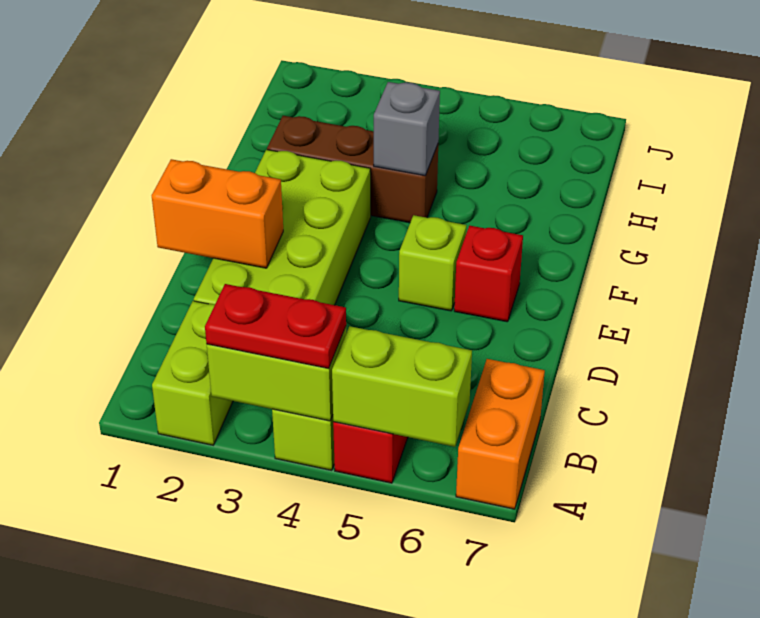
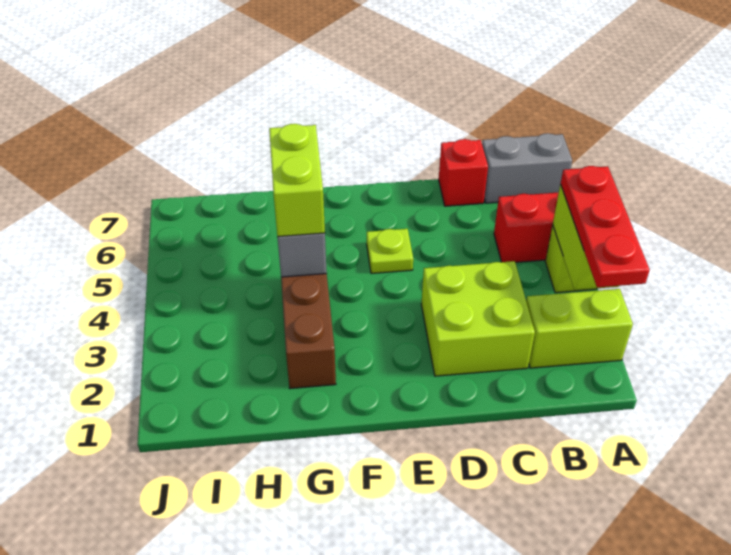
red plate A3:A4 level 3 -> red plate A2:A4 level 3
lime brick A5:A6 level 2 -> lime brick G4:G5 level 3
orange brick A7:B7 level 1 -> grey brick A7:B7 level 1
lime brick C2:F3 level 1 -> lime brick C2:D3 level 1
orange brick D1:D2 level 2 -> none
lime brick E5 level 1 -> lime plate E5 level 1
red brick E6 level 1 -> red brick C7 level 1

